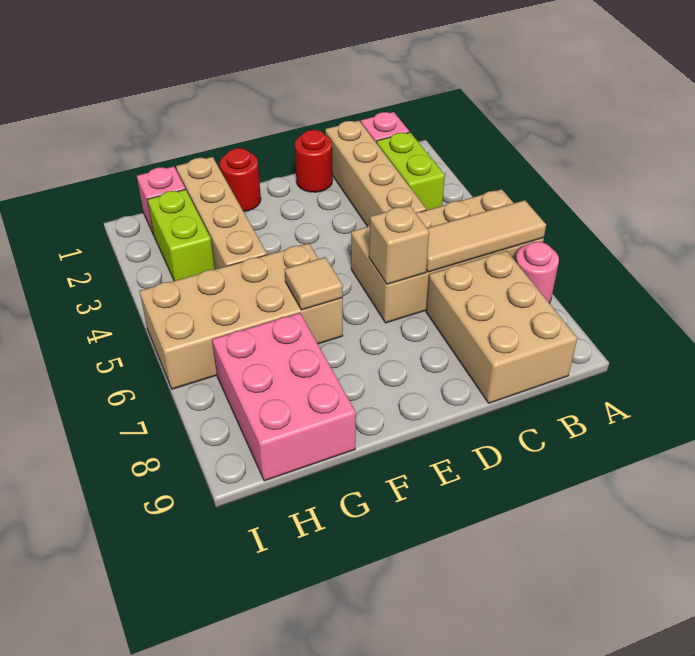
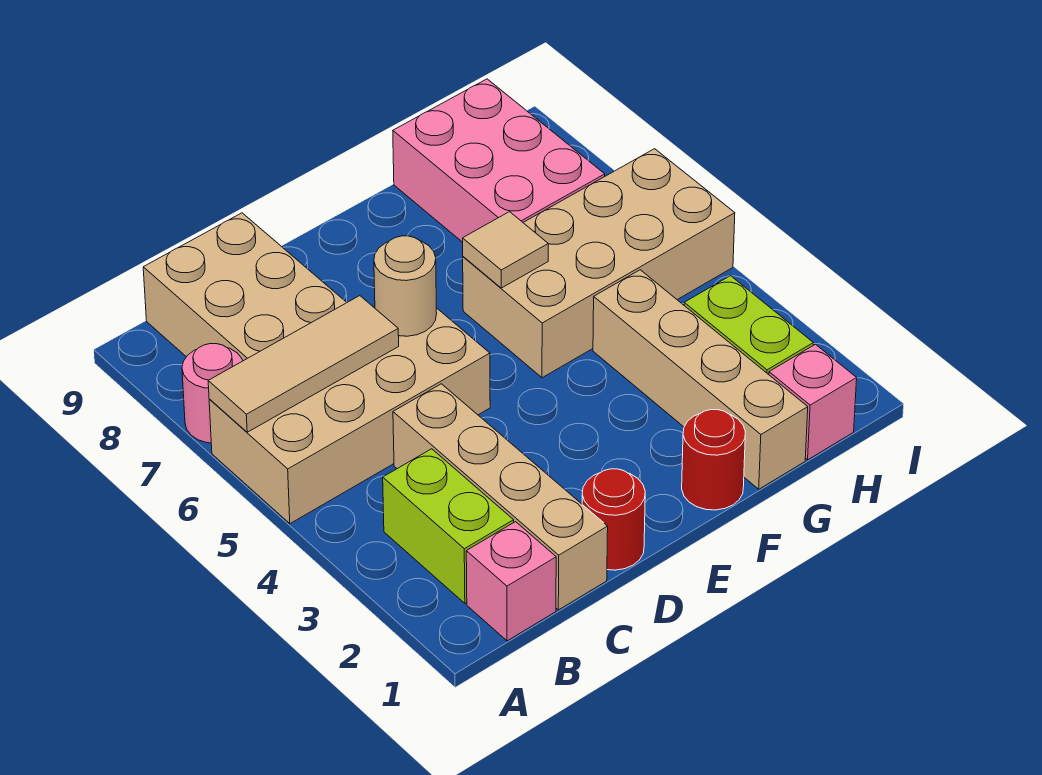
tan brick D6 level 2 -> tan round brick D6 level 2

